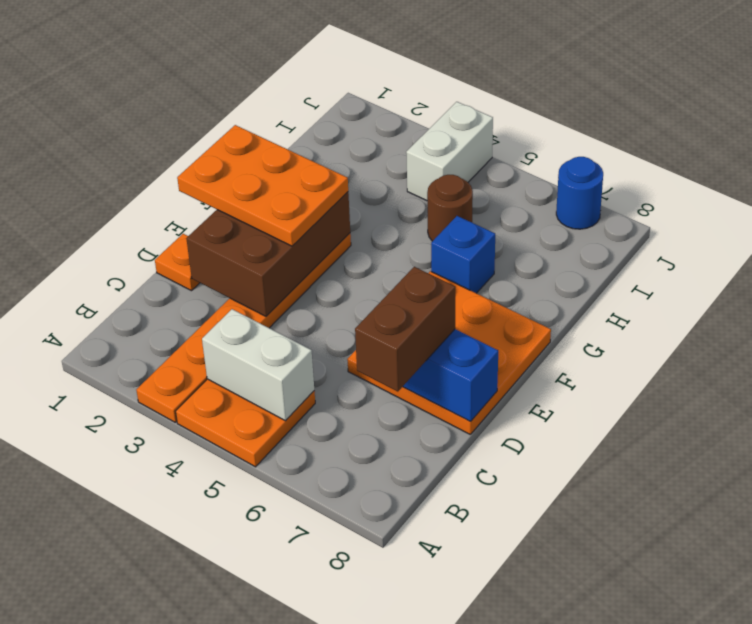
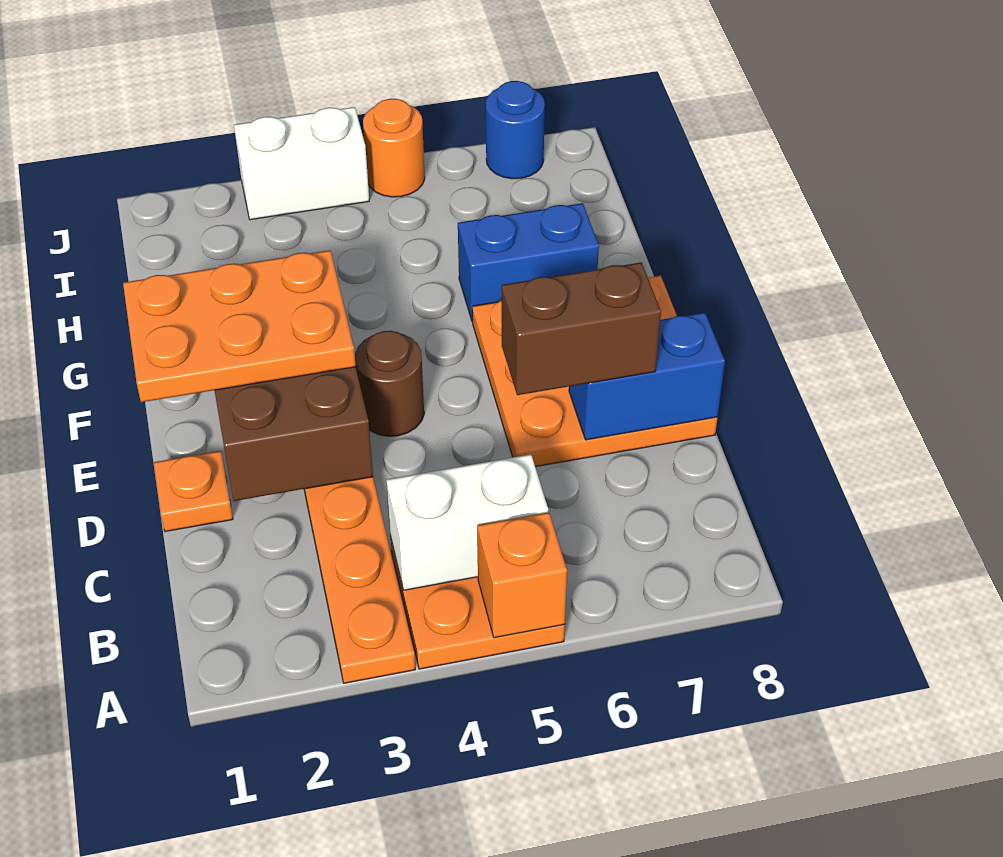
none -> orange brick A5 level 2
brown brick C7:D7 level 3 -> brown brick D6:D7 level 3
blue brick G6 level 1 -> blue brick G6:G7 level 1
brown round brick H5 level 1 -> brown round brick E4 level 1
white brick I4:J4 level 1 -> white brick J3:J4 level 1
none -> orange round brick J5 level 1

